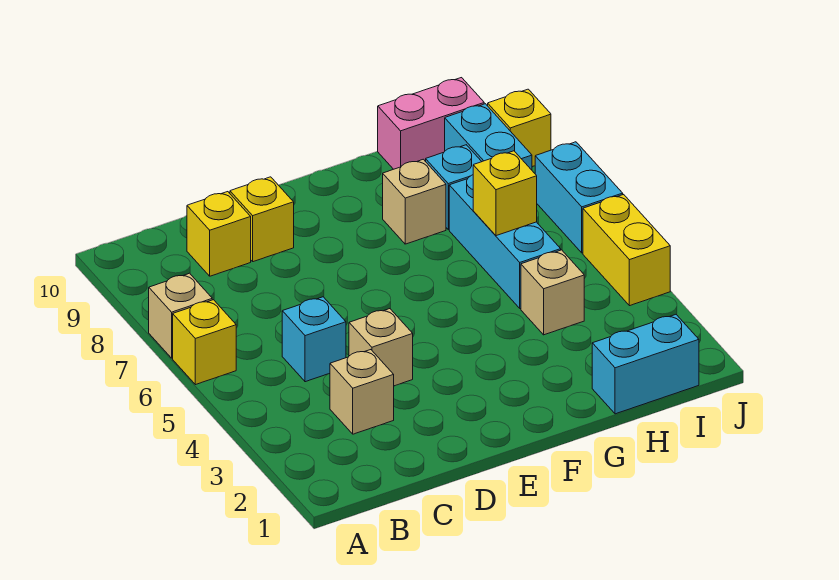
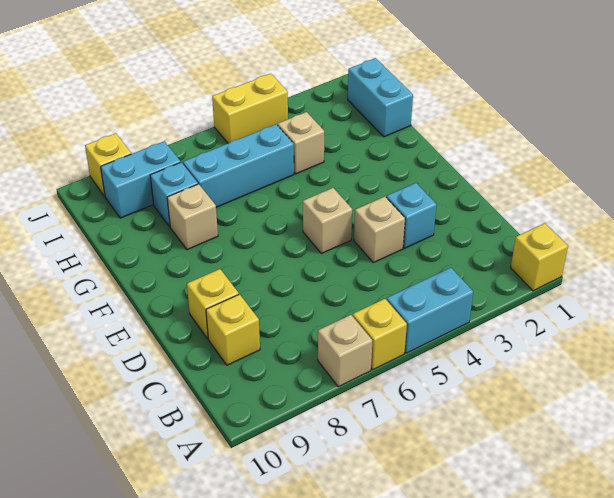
tan brick C3 level 1 -> tan brick E5 level 1
cyan brick C5 level 1 -> cyan brick D3 level 1
yellow brick H6 level 2 -> yellow brick A1 level 1
pink brick H10:I10 level 1 -> none
cyan brick J6:J7 level 1 -> cyan brick A4:A5 level 1

